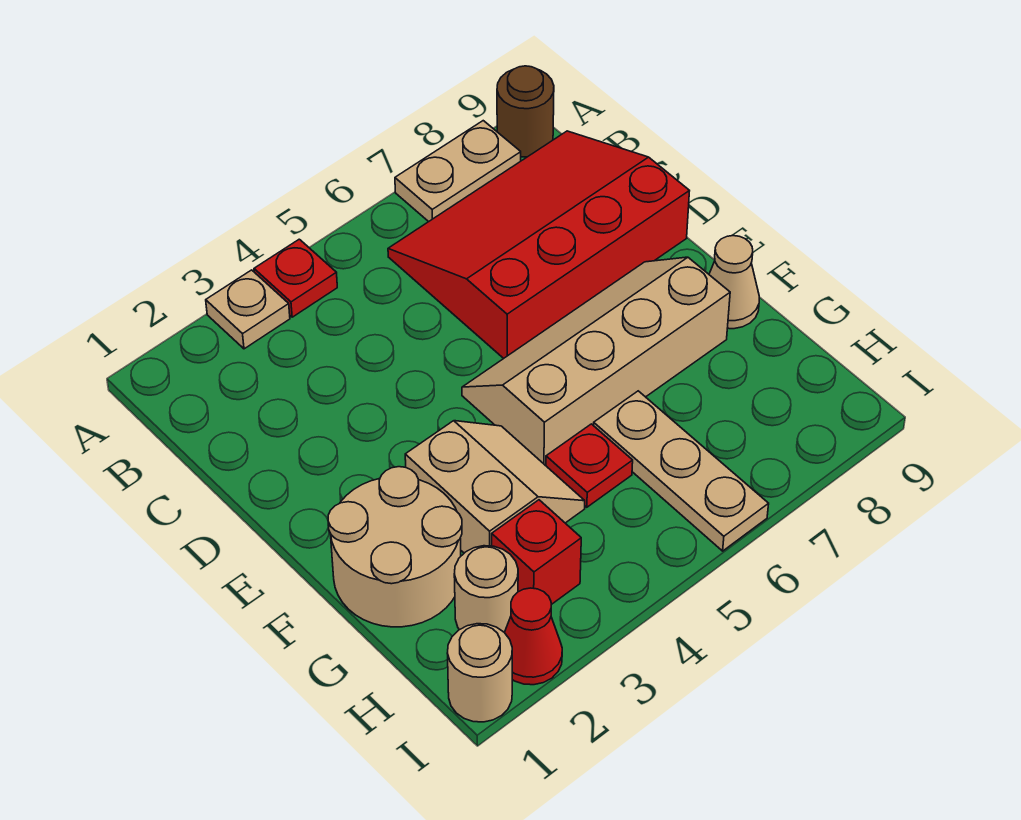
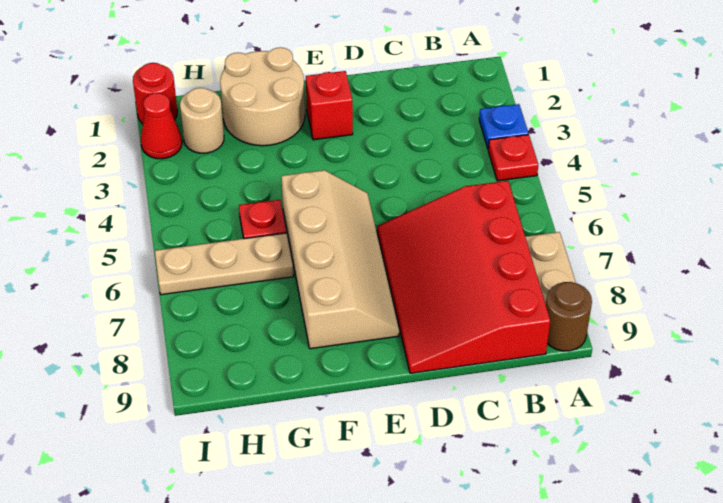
tan plate A3 level 1 -> blue plate A3 level 1
red slope B6:D9 level 1 top D -> red slope B6:D9 level 1 top B
tan slope F3:G4 level 1 top 3 -> none
tan cone F9 level 1 -> none
red brick H3 level 1 -> red brick E2 level 1
tan round brick I1 level 1 -> red round brick I1 level 1

